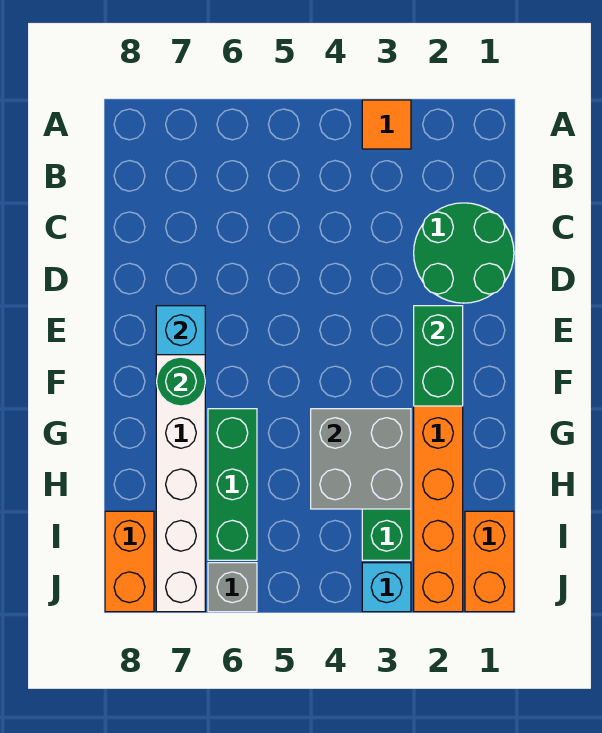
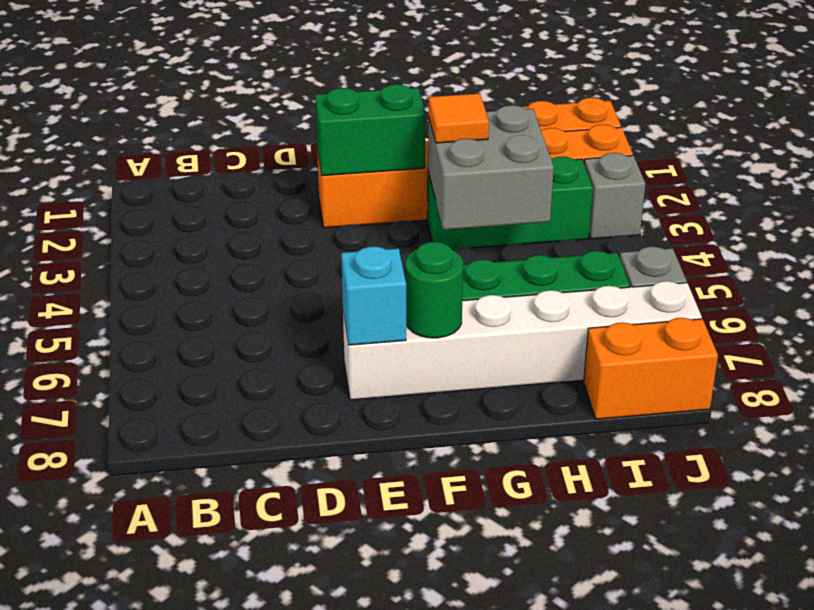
orange tile A3 level 1 -> orange tile G3 level 3
green round brick C1:D2 level 1 -> none
cyan brick J3 level 1 -> grey brick J3 level 1

